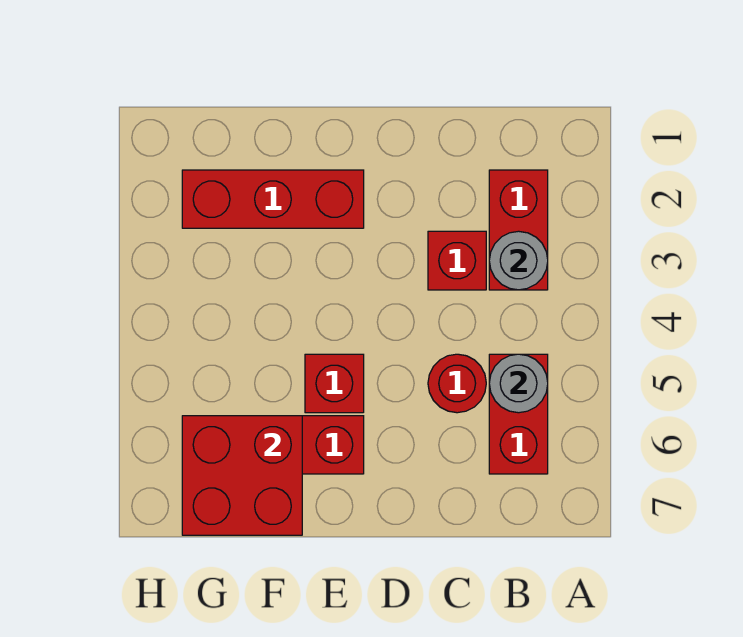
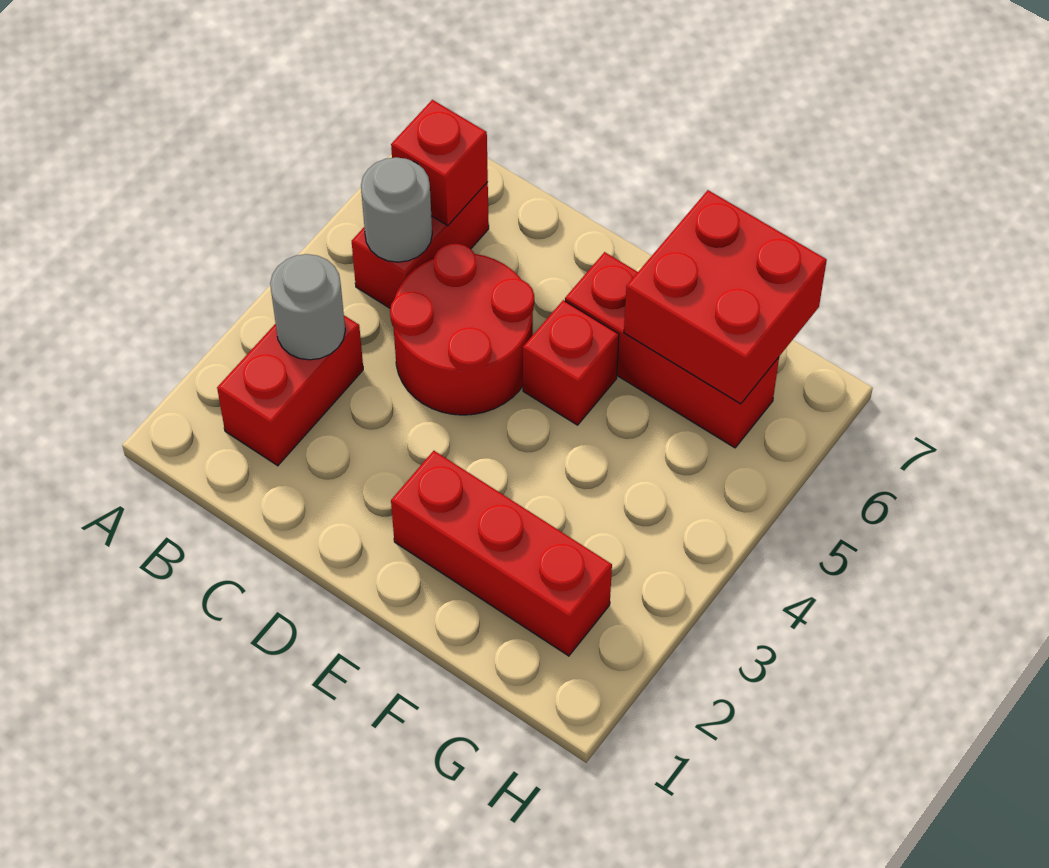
red brick C3 level 1 -> red brick B6 level 2
red round brick C5 level 1 -> red round brick C4:D5 level 1

